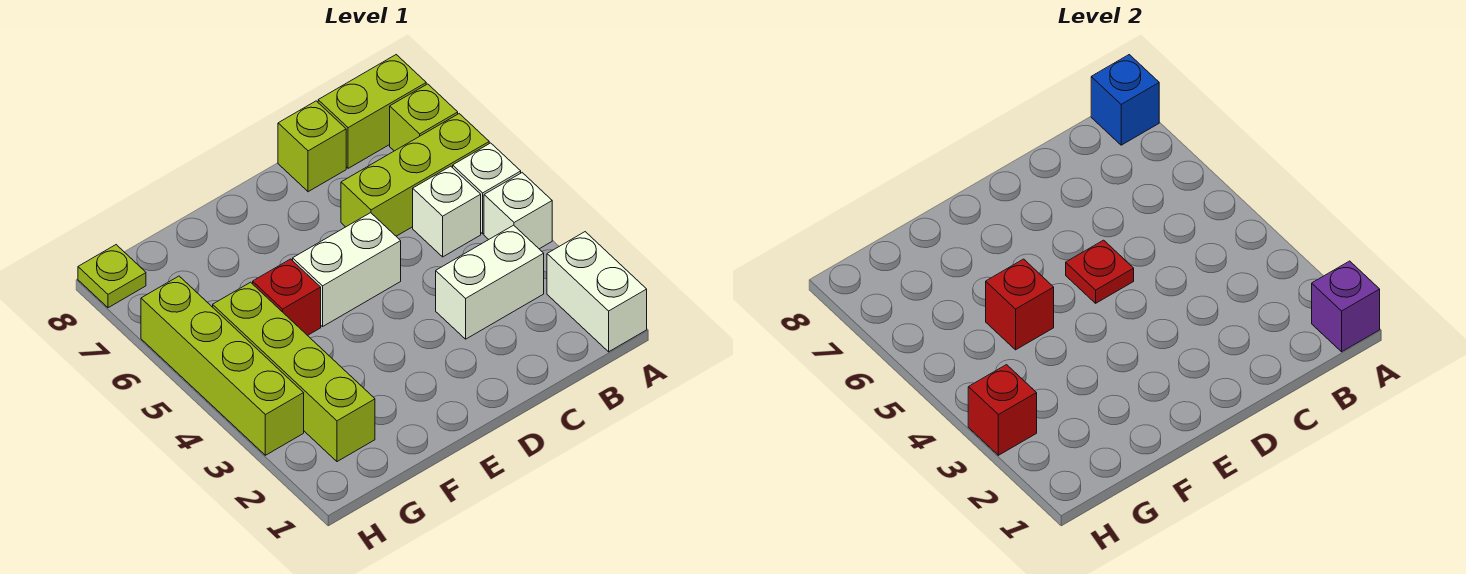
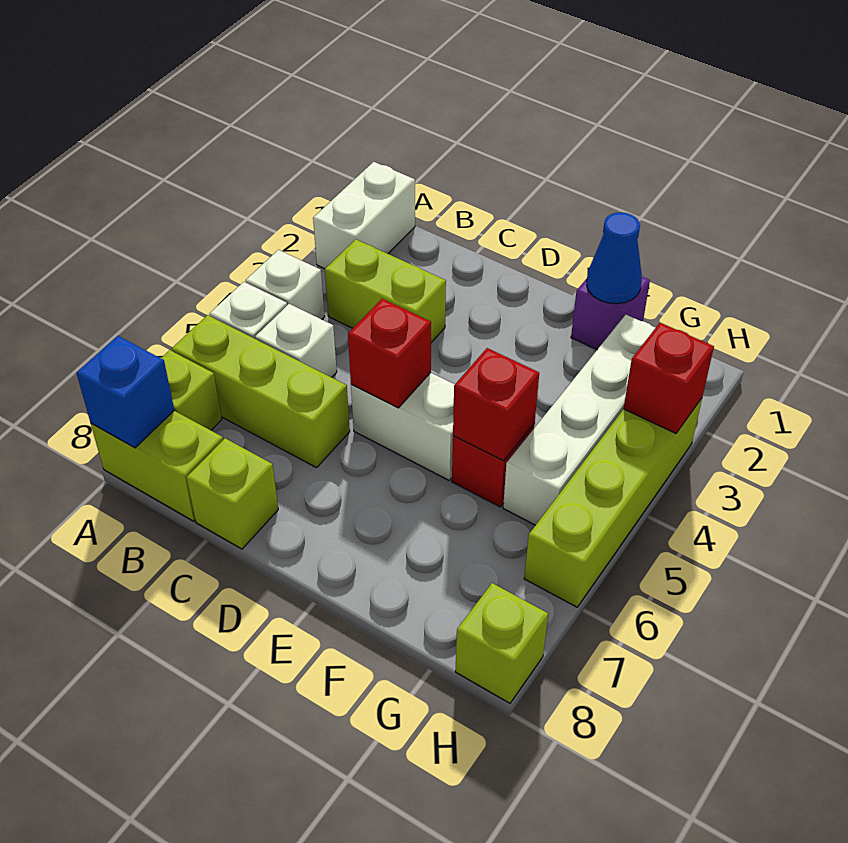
purple brick A1 level 2 -> purple brick F1 level 1
white brick B3:C3 level 1 -> lime brick B3:C3 level 1
red plate D5 level 2 -> red brick D5 level 2
none -> blue cone F1 level 2
lime brick G2:G5 level 1 -> white brick G2:G5 level 1
lime plate H8 level 1 -> lime brick H8 level 1

